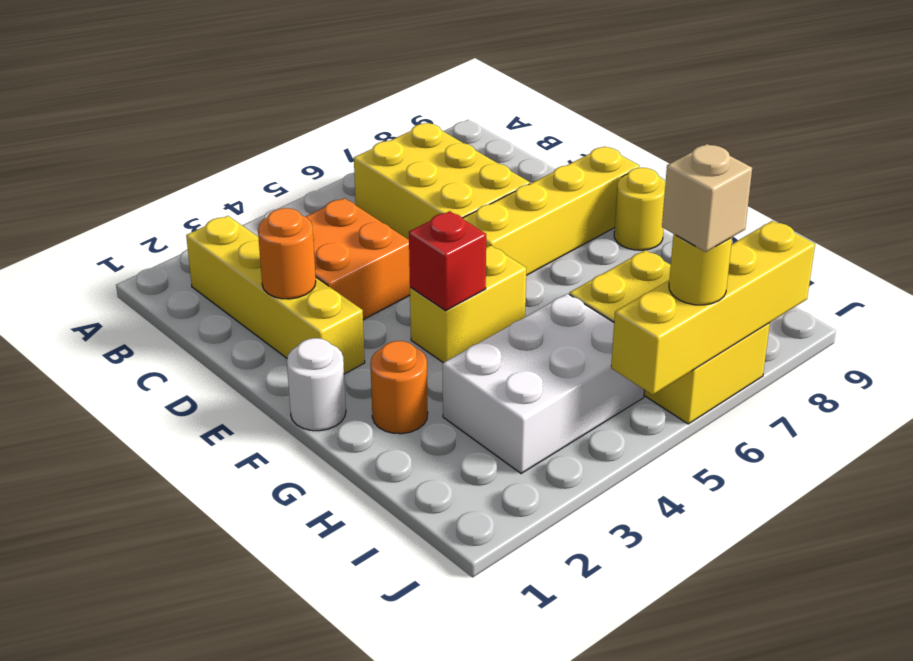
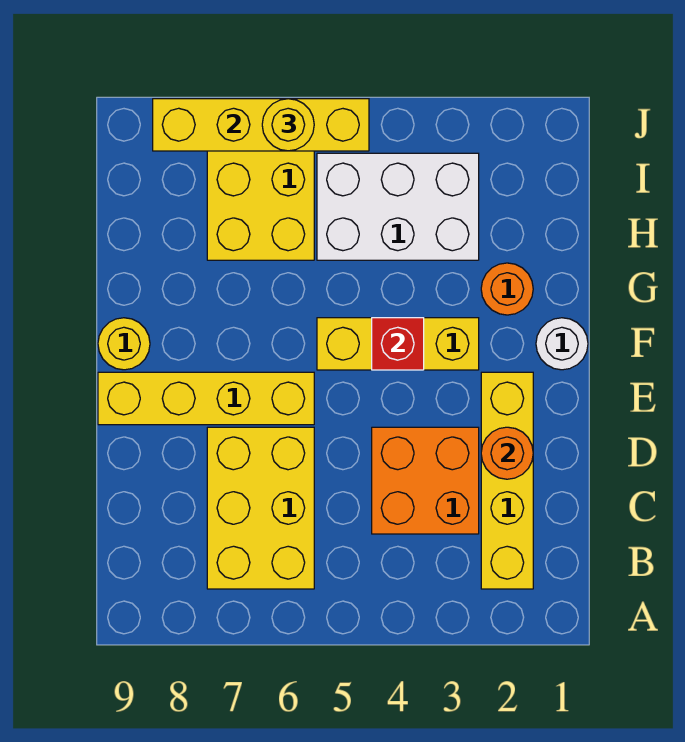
yellow brick F4:F5 level 1 -> yellow brick F3:F5 level 1
tan brick J6 level 4 -> none

